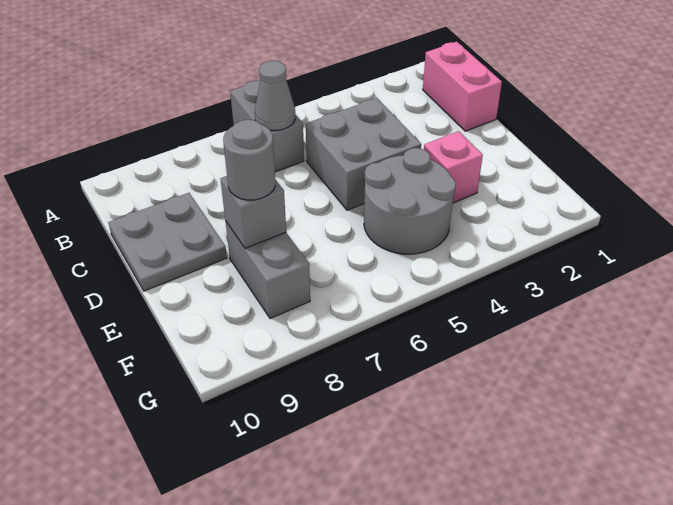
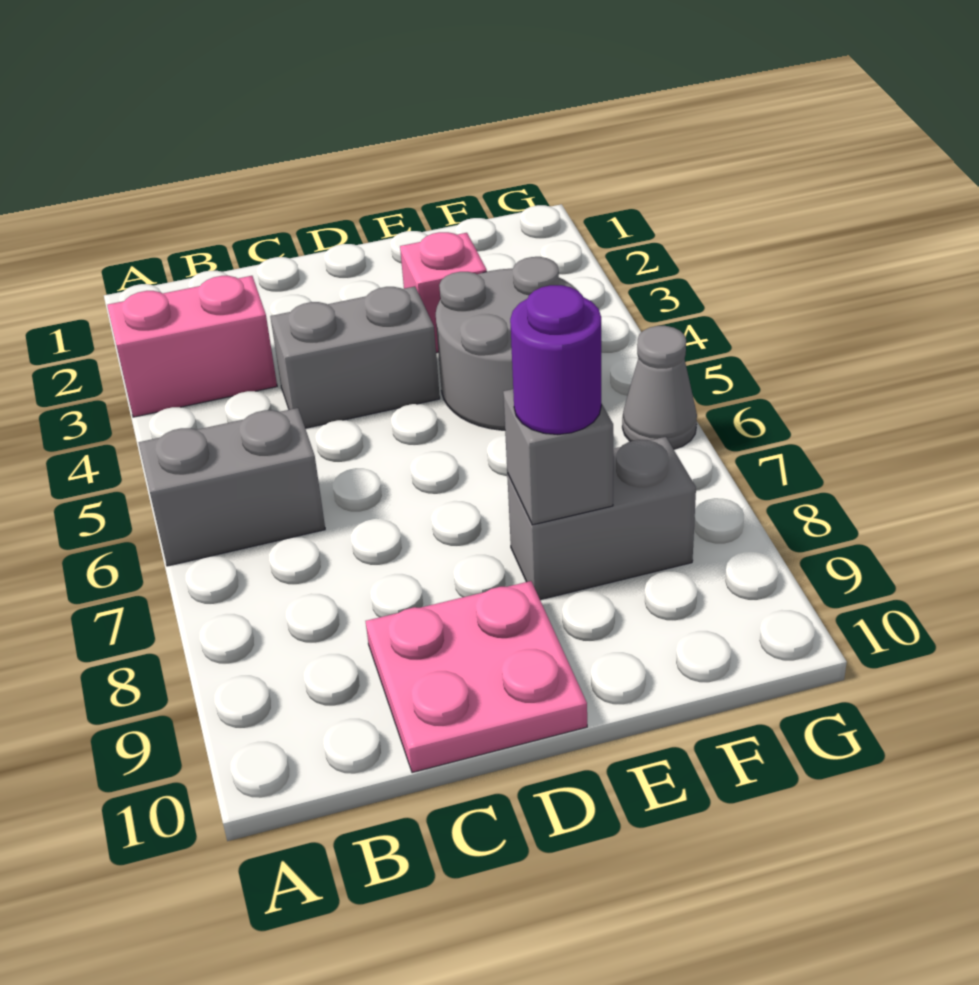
pink brick B1:C1 level 1 -> pink brick A3:B3 level 1
grey cone B6 level 2 -> grey cone G6 level 1
grey brick C4:D5 level 1 -> grey brick C4:D4 level 1
grey plate C9:D10 level 1 -> pink plate C9:D10 level 1
grey round brick E8 level 3 -> purple round brick E8 level 3

